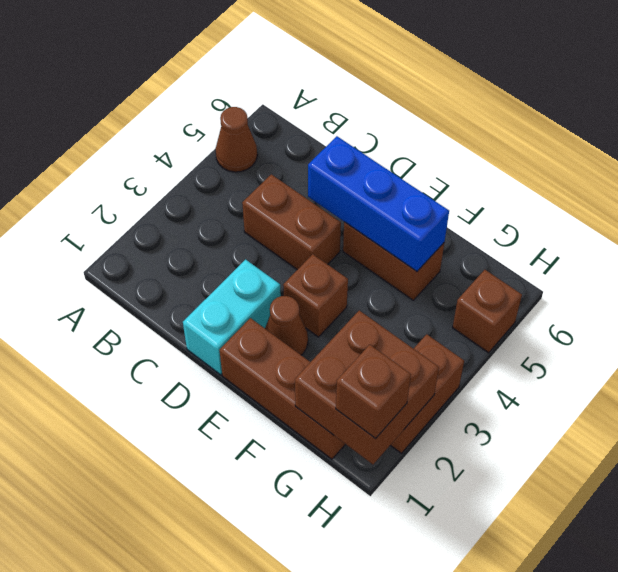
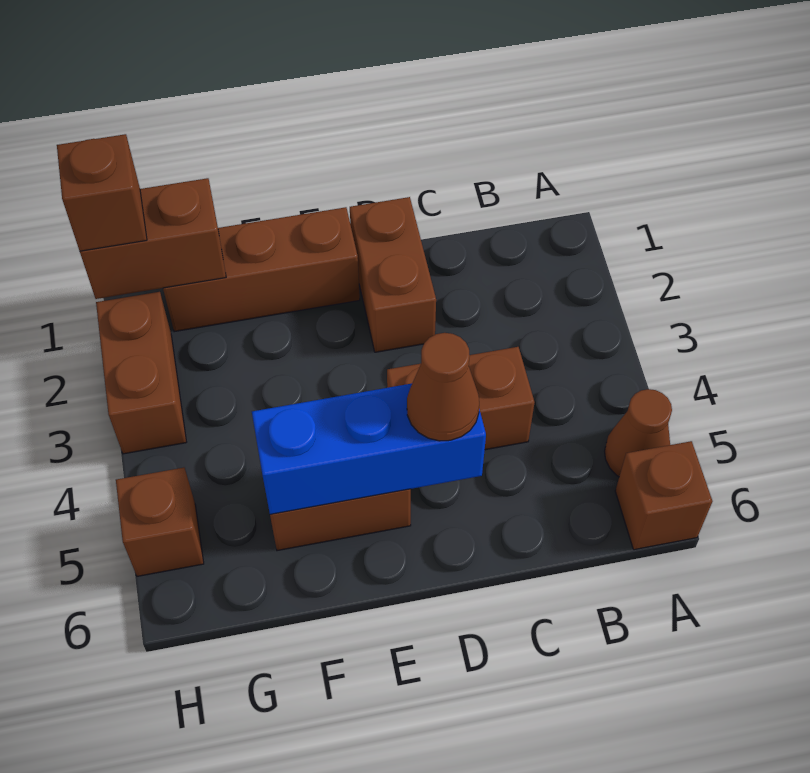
cyan brick D1:D2 level 1 -> brown brick D1:D2 level 1
brown cone E2 level 1 -> brown cone D5 level 3
brown brick E3 level 1 -> brown brick A6 level 1
brown brick G1:H2 level 2 -> brown brick G1:H1 level 2

